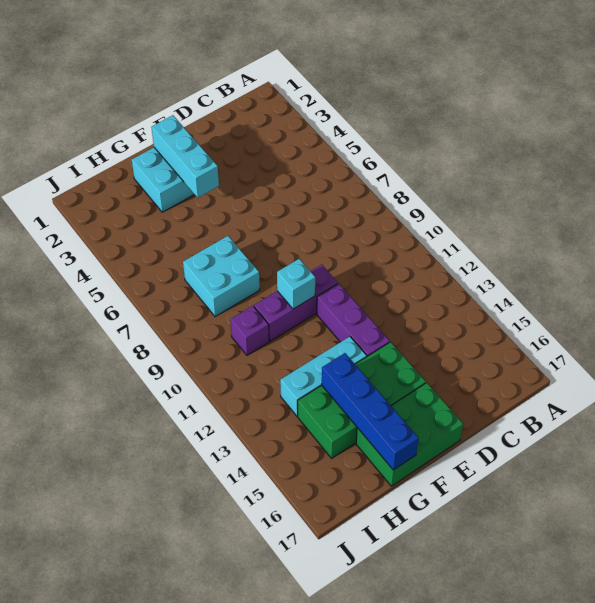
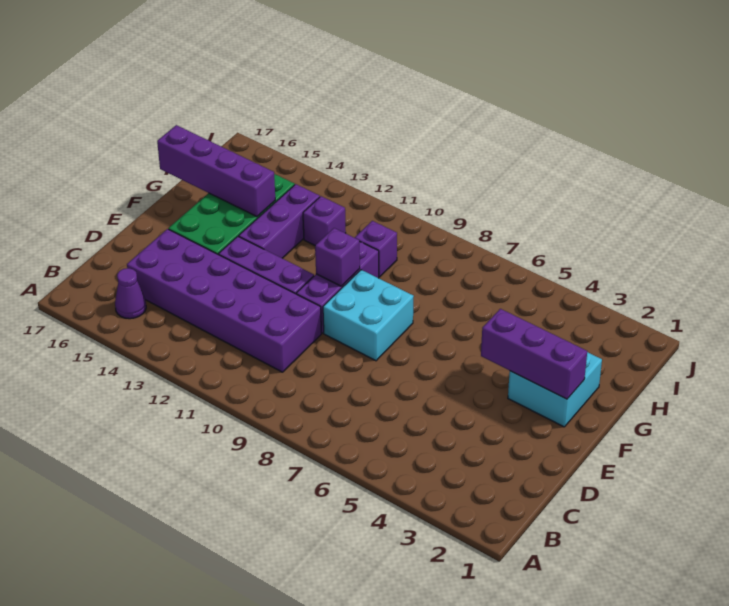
none -> purple cone B15 level 1
none -> purple brick C10:D15 level 1
green brick E16:G17 level 1 -> none
cyan brick F2:F4 level 2 -> purple brick F2:F4 level 2
cyan brick F10 level 2 -> purple brick F10 level 2
cyan brick F13:H13 level 1 -> purple brick F13:H13 level 1
cyan brick G7:H8 level 1 -> cyan brick E8:F9 level 1
blue brick G14:G17 level 2 -> purple brick G14:G17 level 2
none -> purple brick H12 level 1

